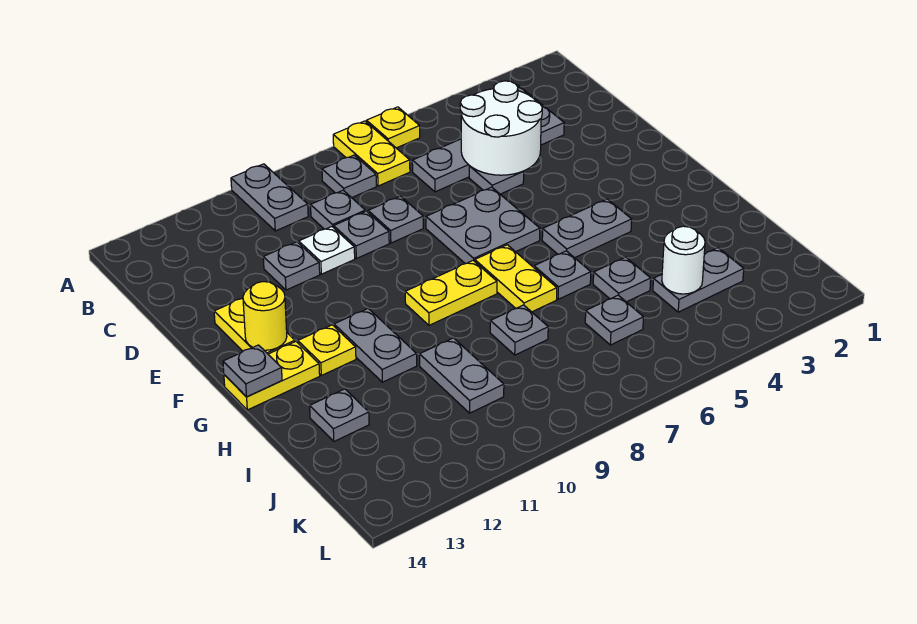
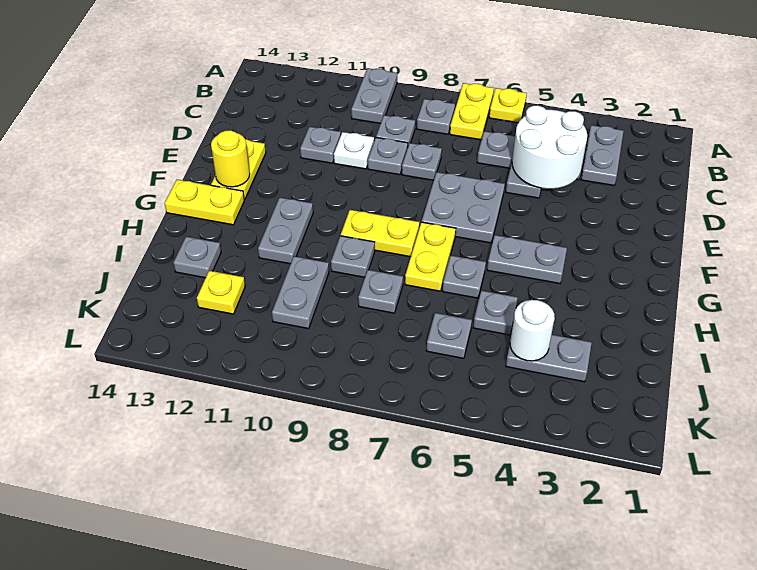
yellow plate G12 level 1 -> yellow plate J12 level 1
grey plate G14 level 2 -> grey plate H9 level 1

